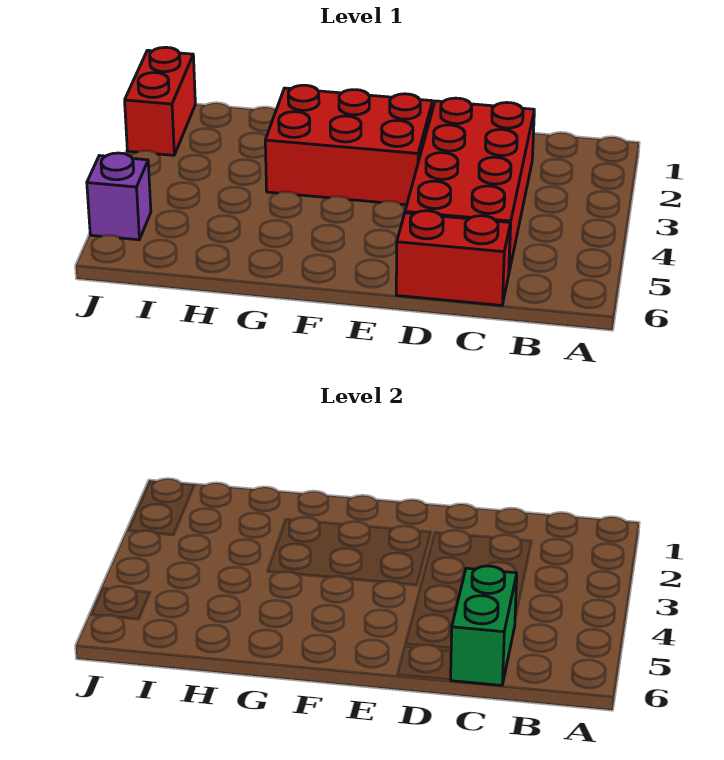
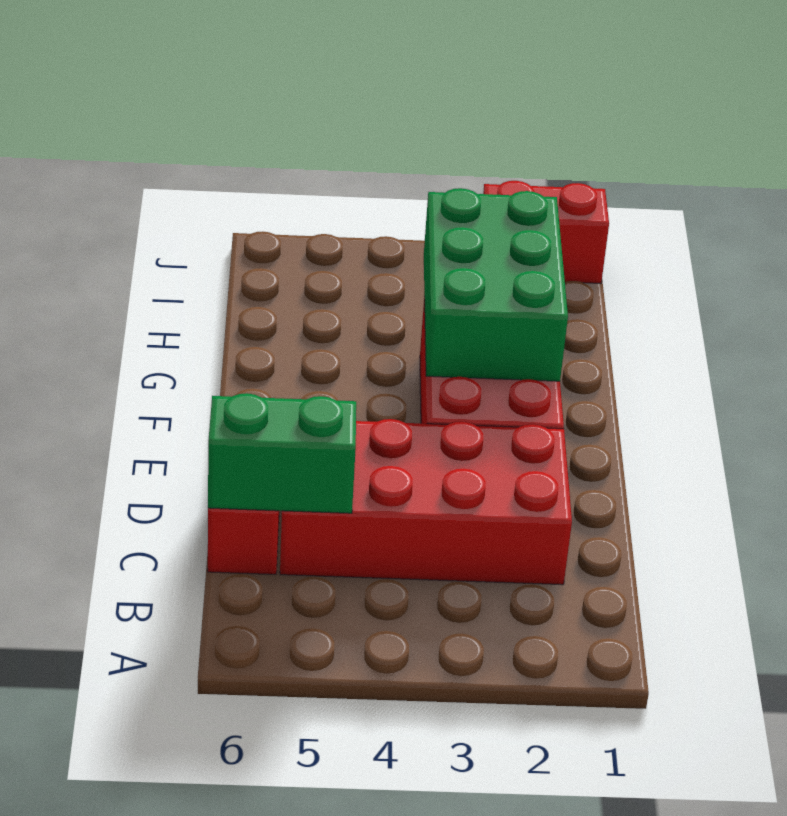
none -> green brick F2:H3 level 2
purple brick J5 level 1 -> none

